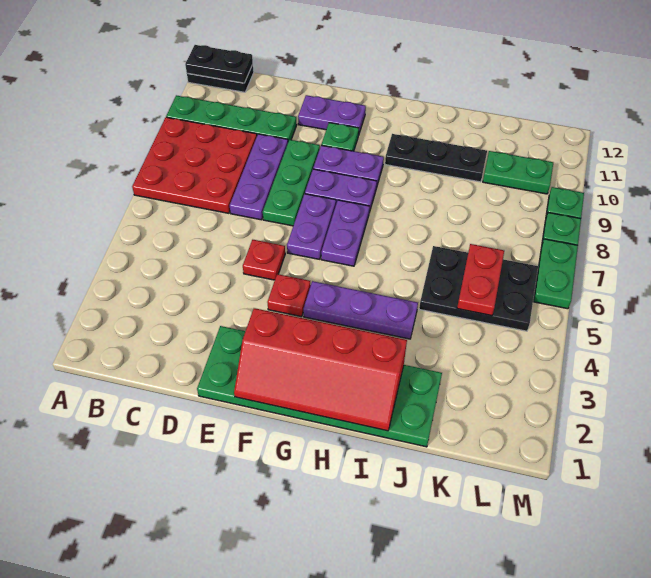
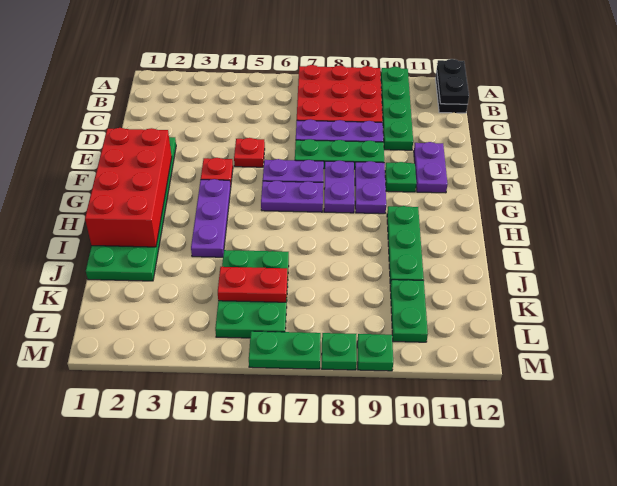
red slope F1:I2 level 2 top 2 -> red brick F1:I2 level 2
black plate H10:J10 level 1 -> green plate H10:J10 level 1
black plate J5:L6 level 1 -> green plate J5:L6 level 1

